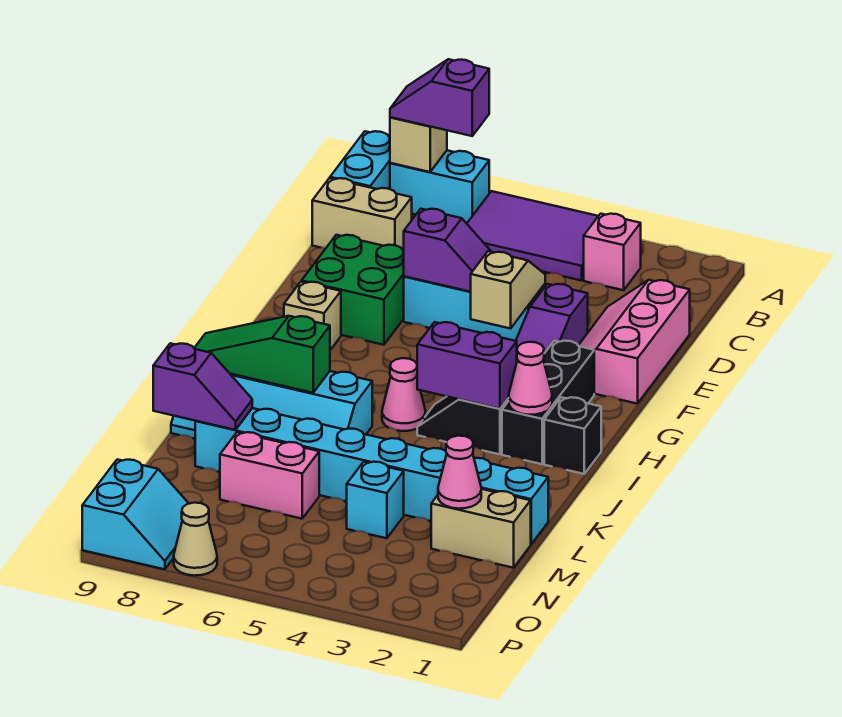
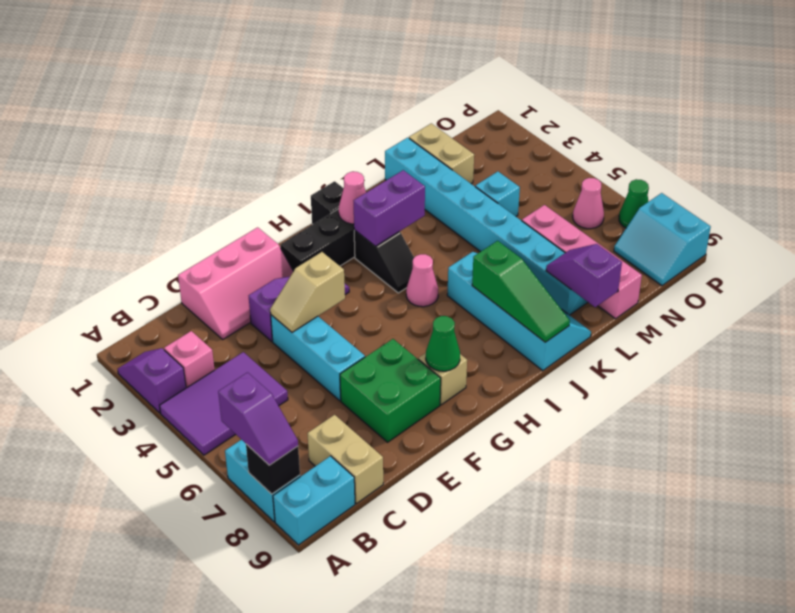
purple tile A4:B6 level 1 -> purple tile A4:C5 level 1
tan brick A8 level 2 -> black brick A8 level 2
purple slope E5:E6 level 2 top 6 -> purple slope A2:A3 level 1 top 3
none -> green cone G8 level 2
purple brick I3:I4 level 2 -> purple brick I3:J3 level 2
pink cone M2 level 2 -> pink cone O6 level 1
pink brick M6:M7 level 1 -> pink brick M6:M9 level 1
cyan slope O8:P9 level 1 top 9 -> cyan slope O8:P9 level 1 top P
tan cone P7 level 1 -> green cone P7 level 1

